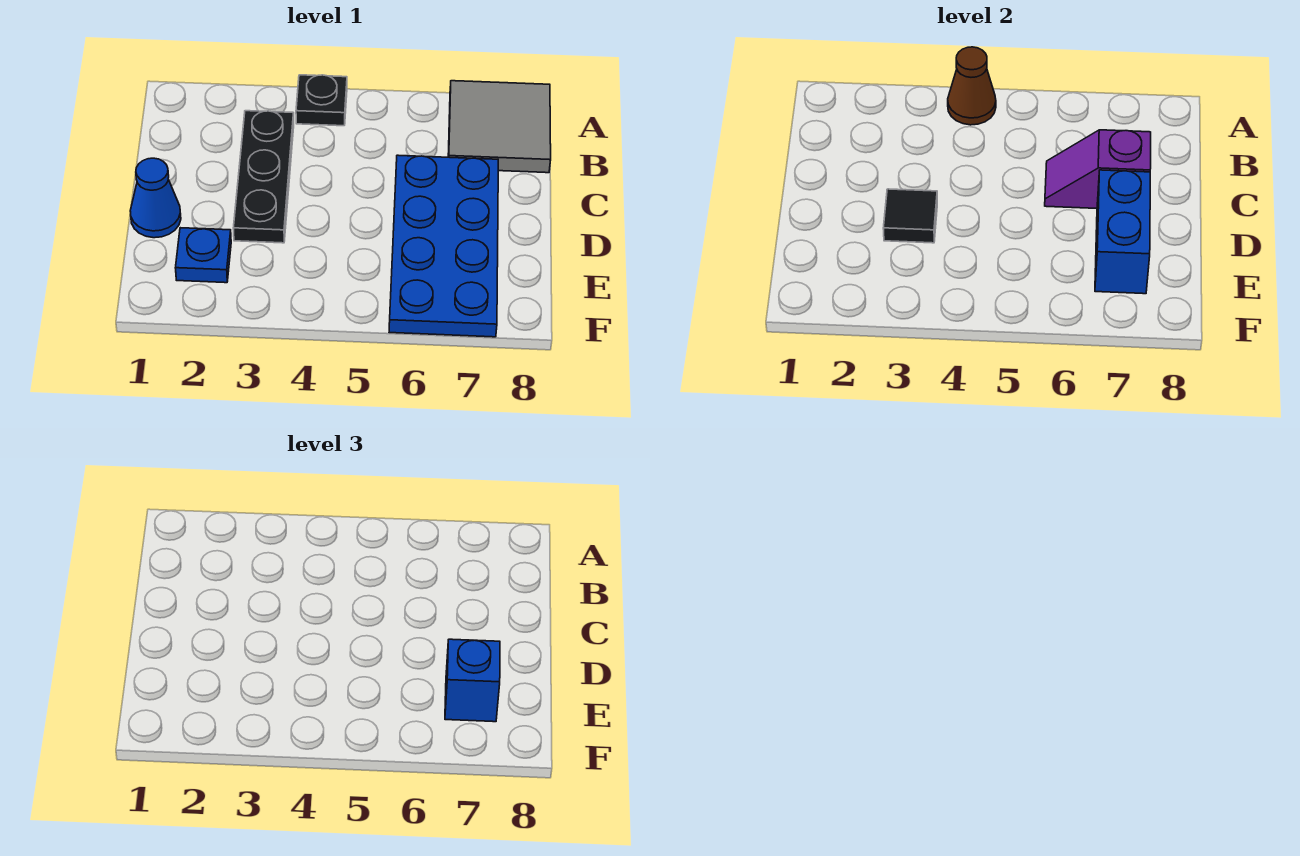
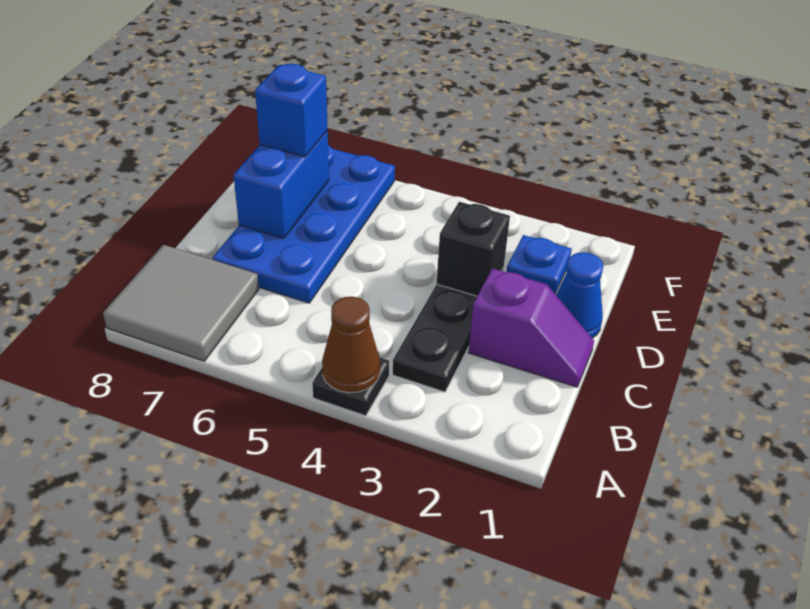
purple slope C6:C7 level 2 top 7 -> purple slope C1:C2 level 1 top 2
black tile D3 level 2 -> black brick D3 level 2

